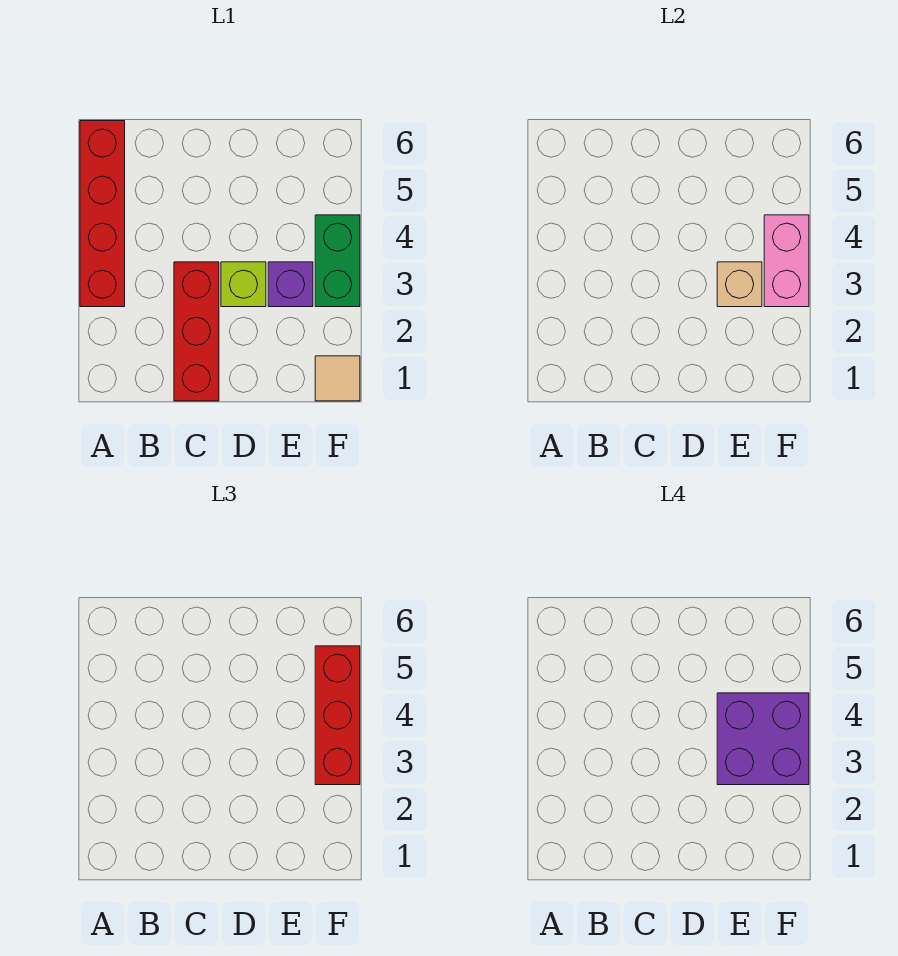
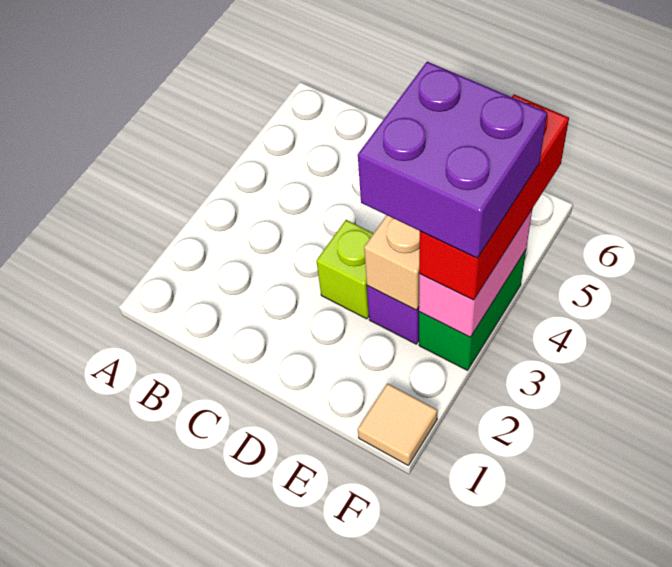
red brick A3:A6 level 1 -> none
red brick C1:C3 level 1 -> none

